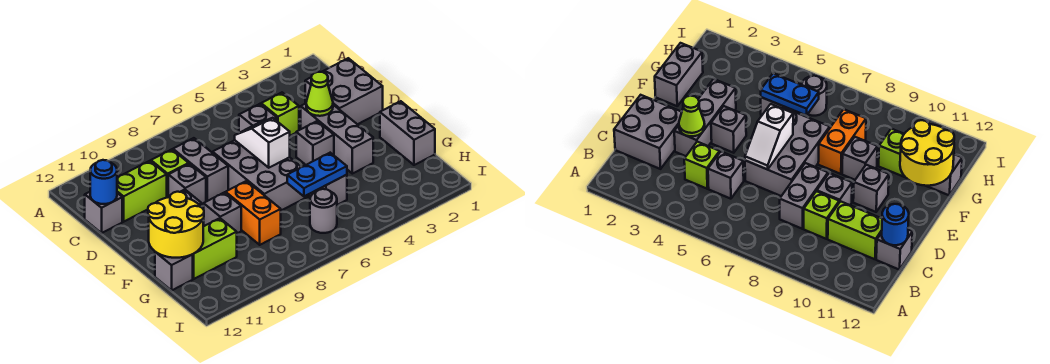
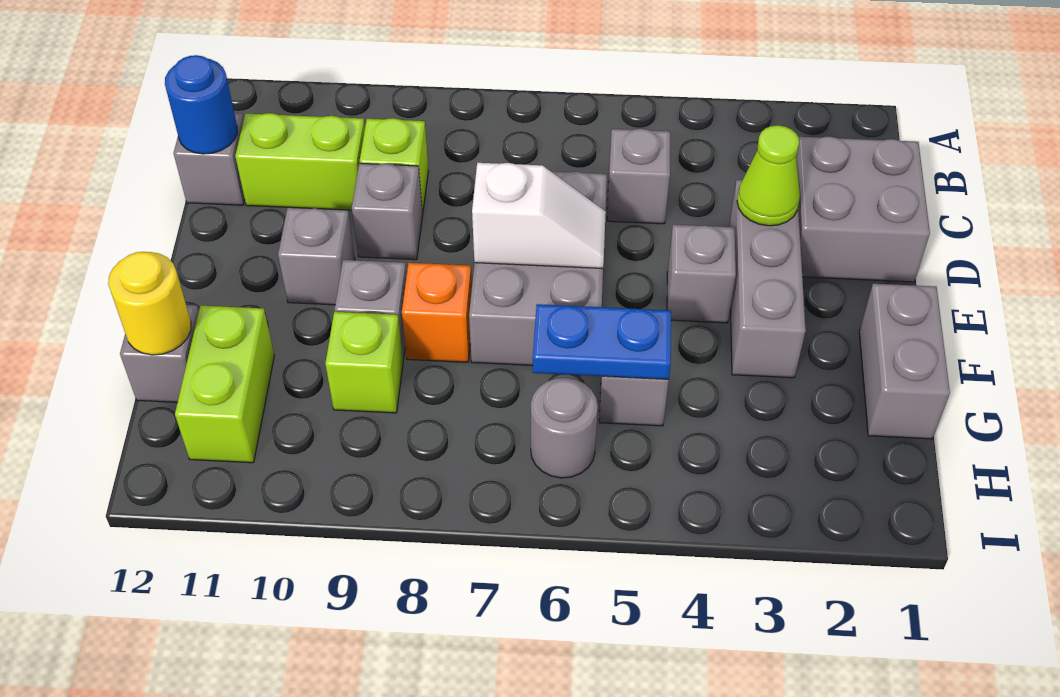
lime brick C4 level 1 -> lime brick G9 level 1
grey brick C8:D8 level 1 -> none
white slope D6:E6 level 2 top E -> white slope E6:E7 level 2 top 7
orange brick F8:G8 level 1 -> orange brick F8 level 1
yellow round brick F11:G12 level 2 -> yellow round brick G12 level 2
lime brick G10:G11 level 1 -> lime brick G11:H11 level 1

